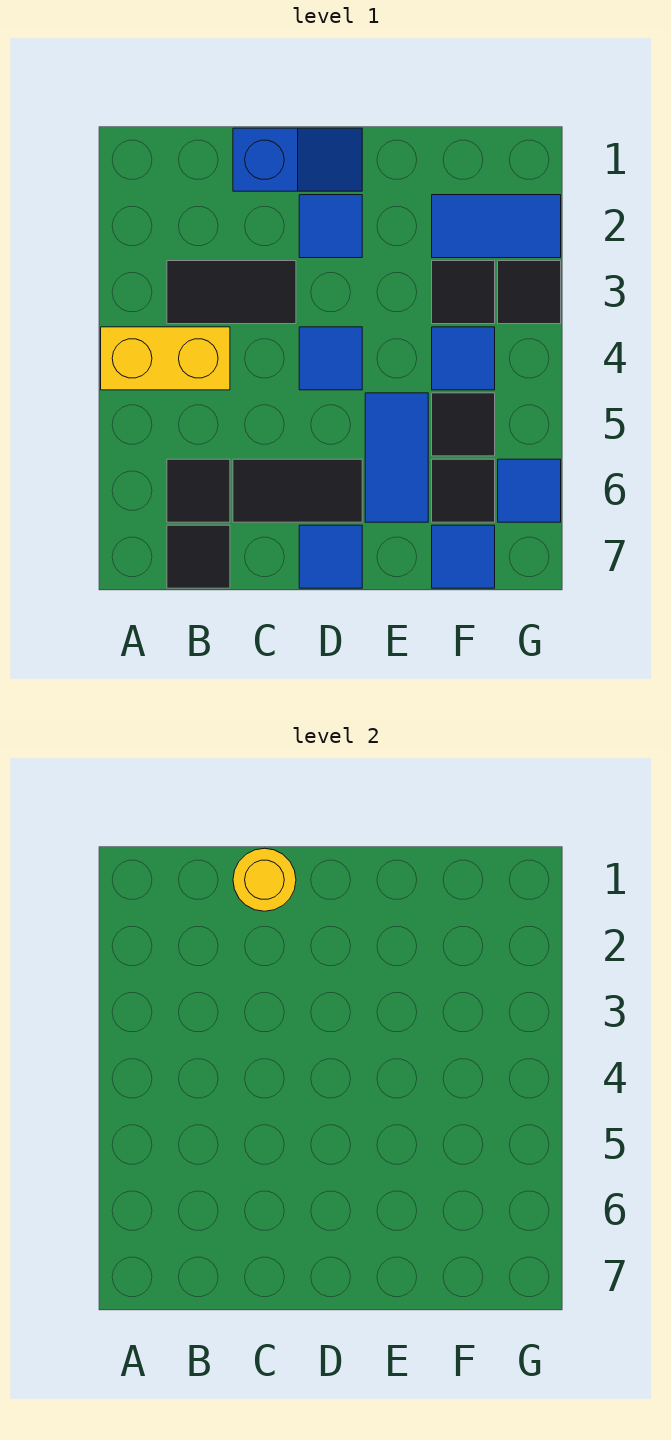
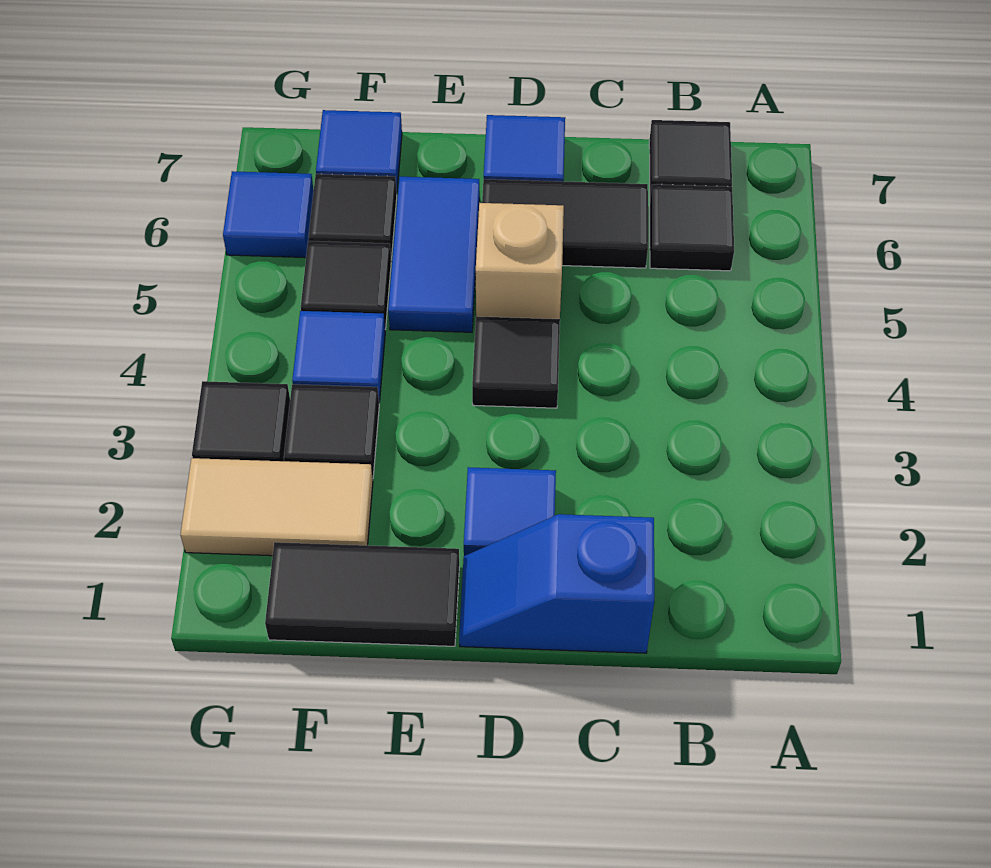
yellow brick A4:B4 level 1 -> none
black tile B3:C3 level 1 -> black tile E1:F1 level 1
yellow round brick C1 level 2 -> none
blue tile D4 level 1 -> black tile D4 level 1
none -> tan brick D5 level 1
blue tile F2:G2 level 1 -> tan tile F2:G2 level 1

